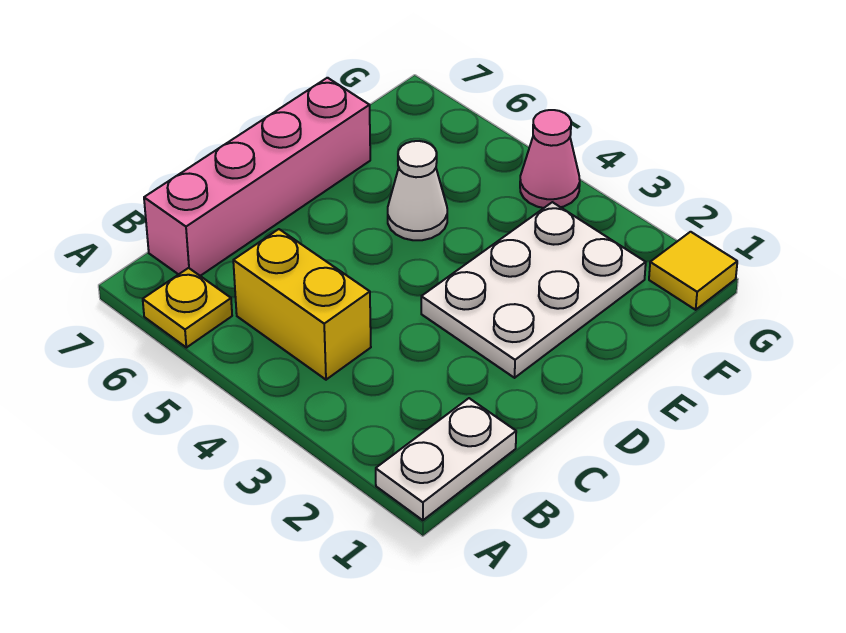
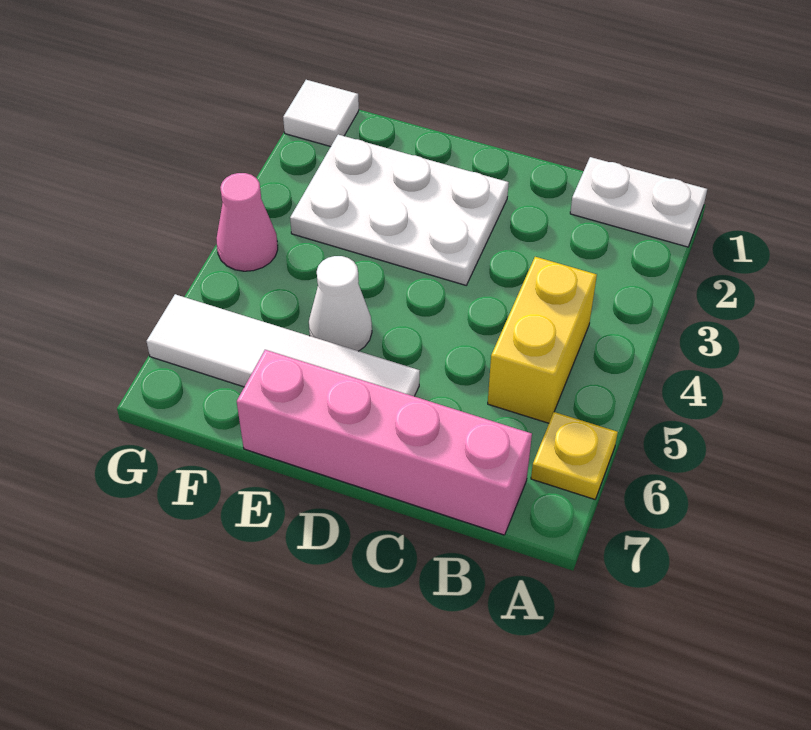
none -> white tile D6:G6 level 1
yellow tile G1 level 1 -> white tile G1 level 1

